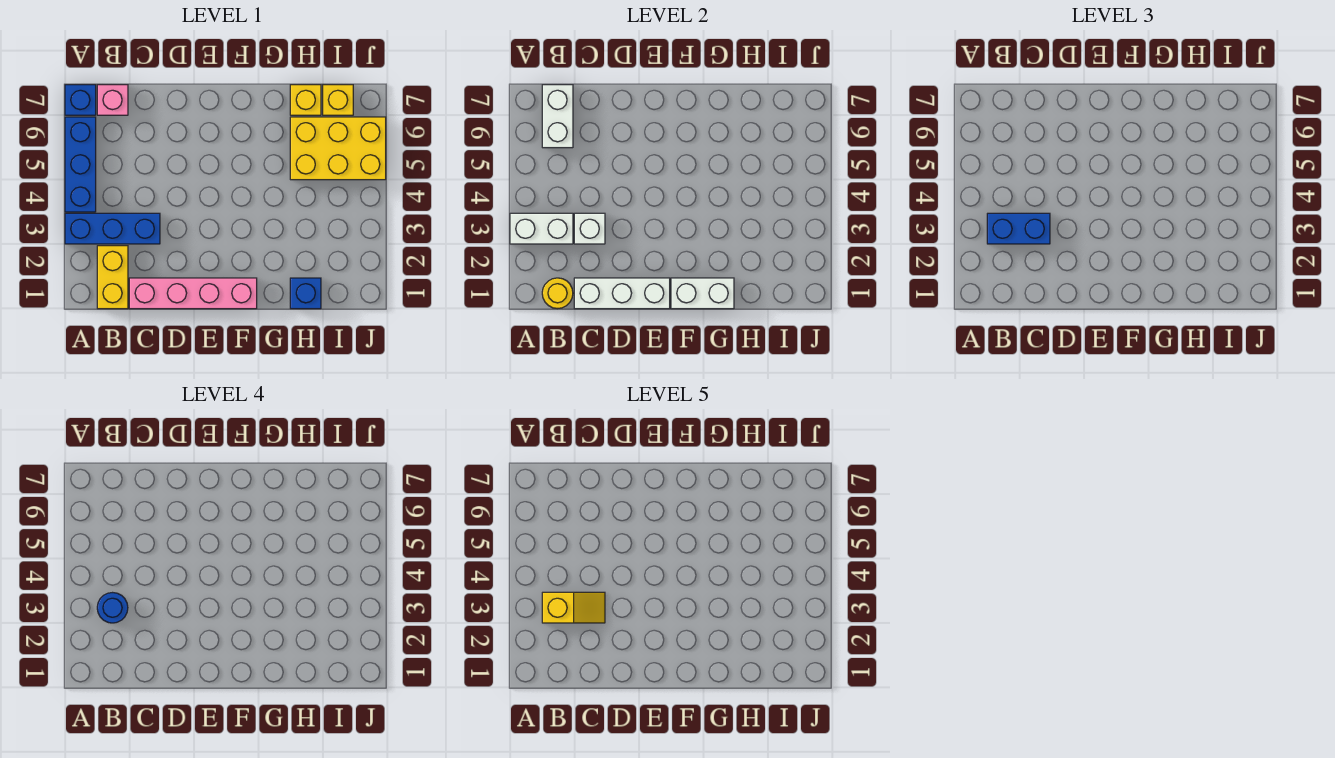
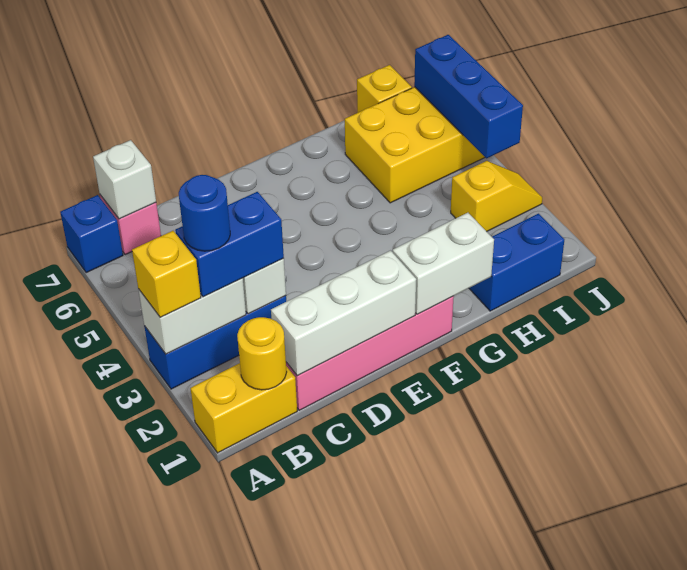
blue brick A4:A6 level 1 -> blue brick J4:J6 level 2
yellow brick B1:B2 level 1 -> yellow brick A1:B1 level 1
yellow slope B3:C3 level 5 top B -> yellow slope I3:J3 level 1 top I
white brick B6:B7 level 2 -> white brick B7 level 2
blue brick H1 level 1 -> blue brick H1:I1 level 1
yellow brick H7 level 1 -> yellow brick A3 level 3

